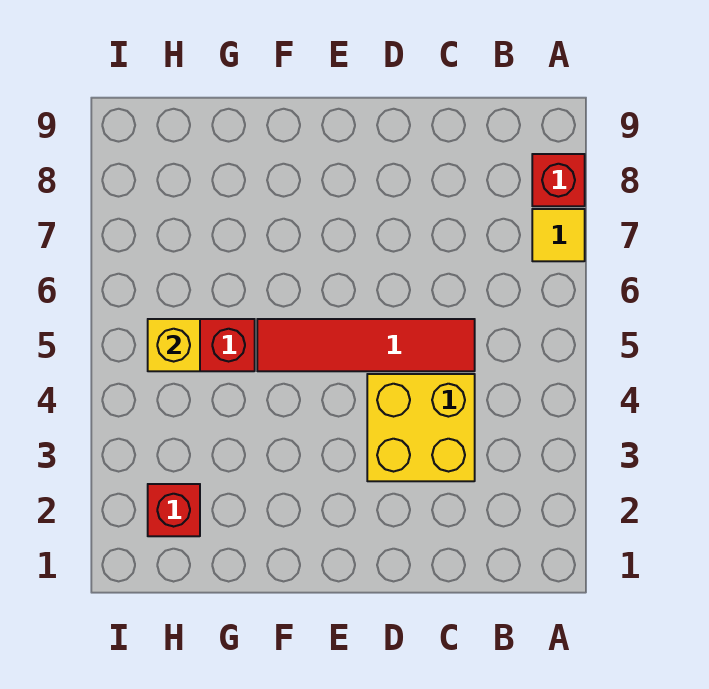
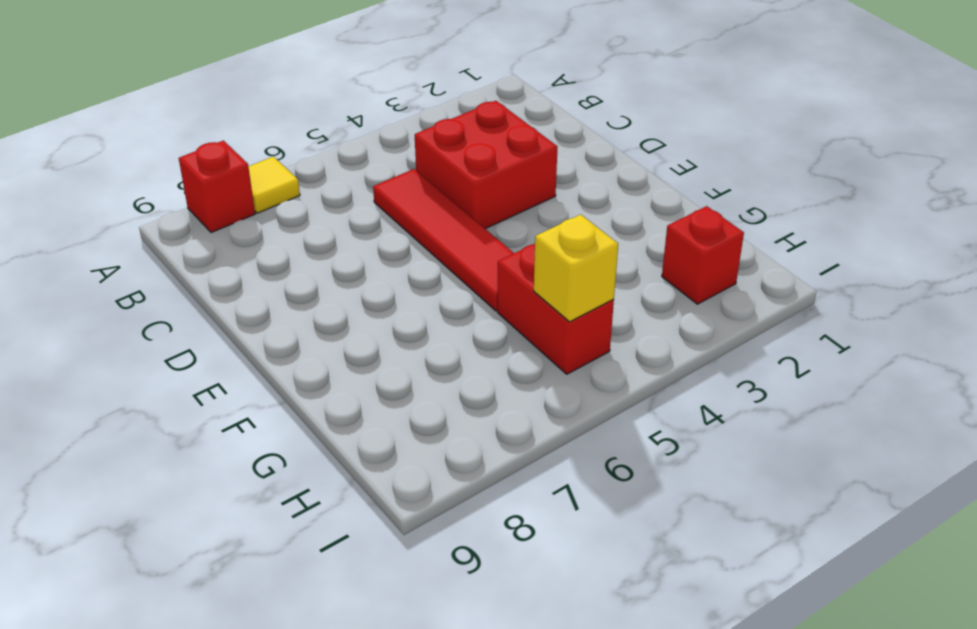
yellow brick C3:D4 level 1 -> red brick C3:D4 level 1

